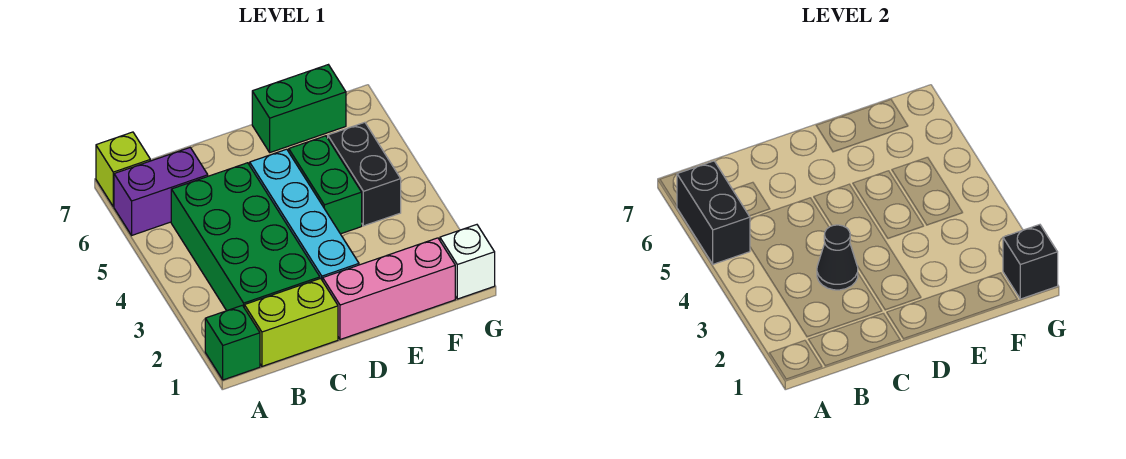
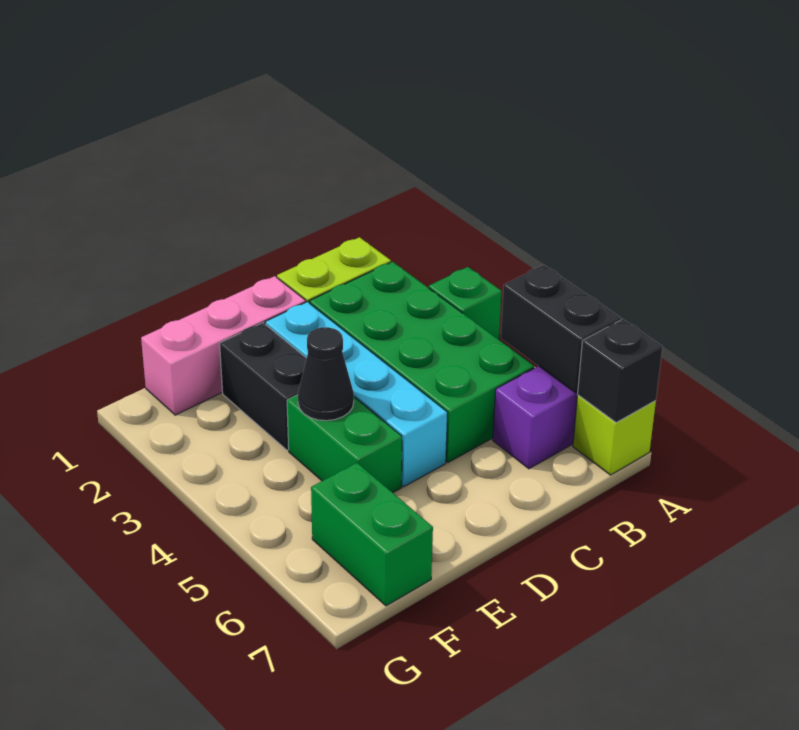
green brick A1 level 1 -> green brick A3 level 1
black cone C3 level 2 -> black cone E4 level 2
green brick E7:F7 level 1 -> green brick F6:F7 level 1
black brick F4:F5 level 1 -> black brick E2:E3 level 1
white brick G1 level 1 -> none
black brick G1 level 2 -> black brick A7 level 2

